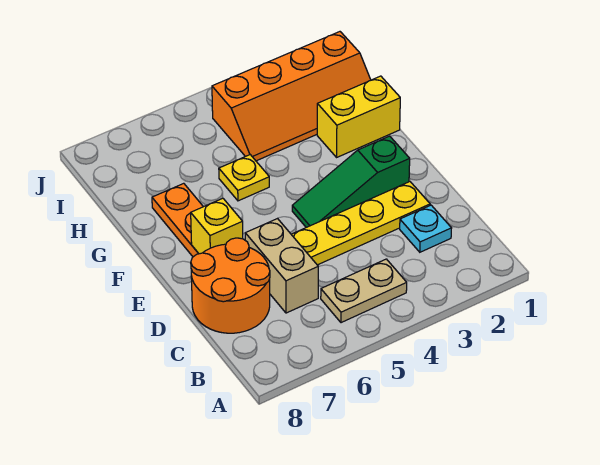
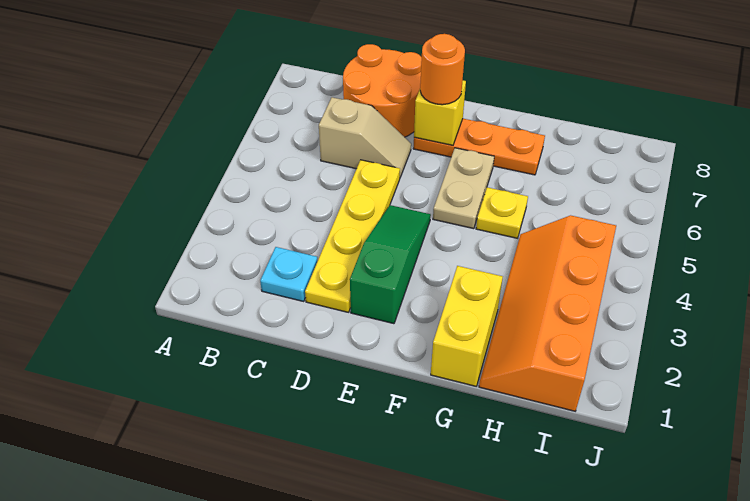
tan plate B4:B5 level 1 -> tan plate F5:F6 level 1
tan brick C6:D6 level 1 -> tan slope C6:D6 level 1 top C
none -> orange round brick E7 level 3

